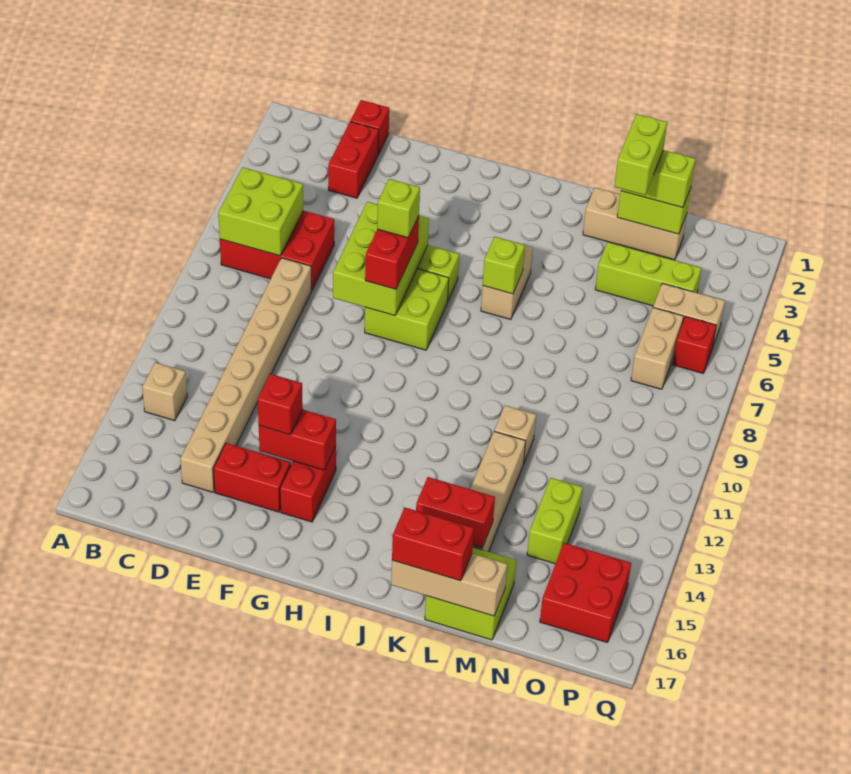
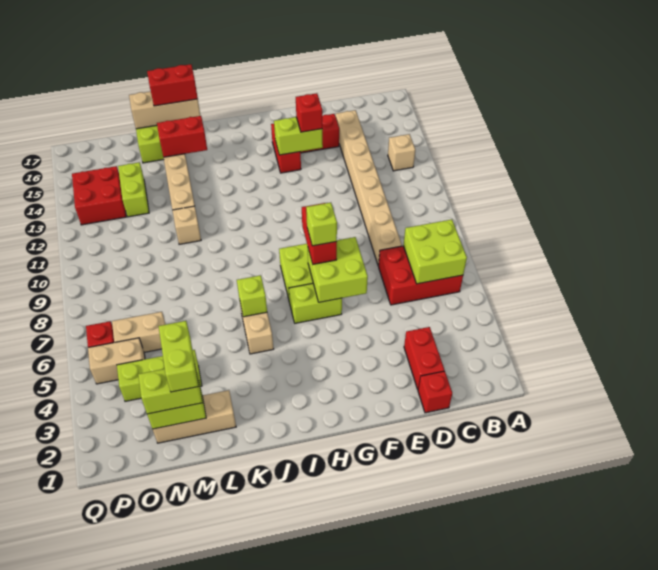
lime brick F6:G8 level 2 -> lime brick F6:G7 level 2
red brick F14:G14 level 2 -> lime brick F14:G14 level 2
tan brick O6:O7 level 1 -> tan brick N6:O6 level 1
red brick O15:P16 level 1 -> red brick O13:P14 level 1

